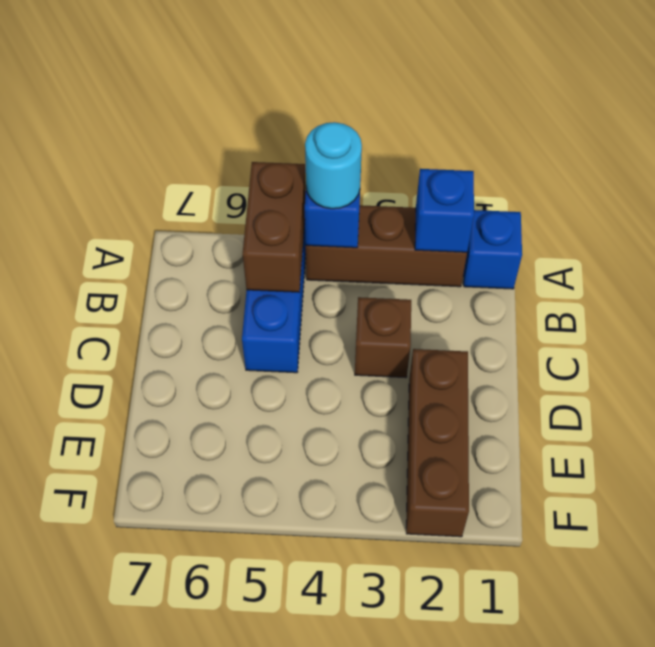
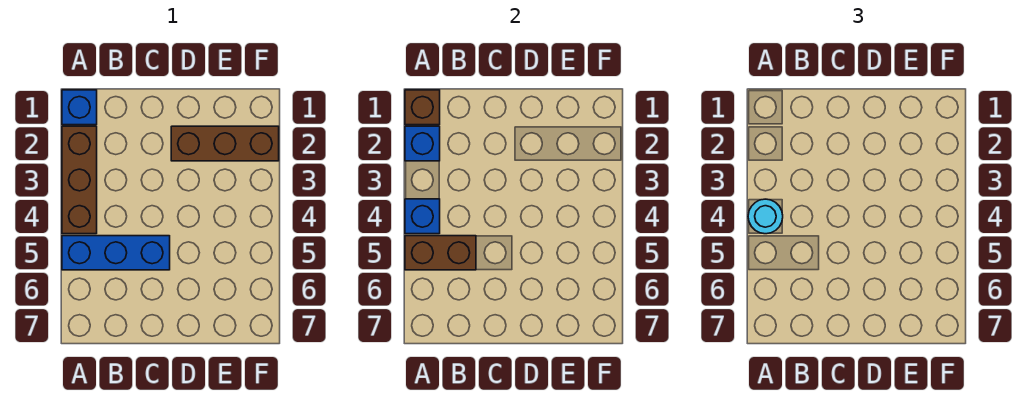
brown brick C3 level 1 -> brown brick A1 level 2

